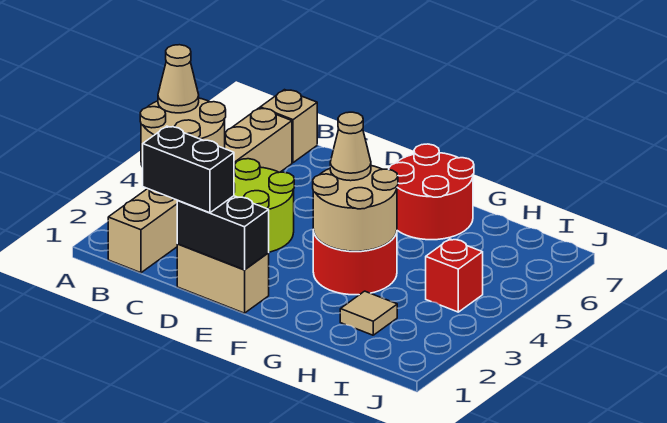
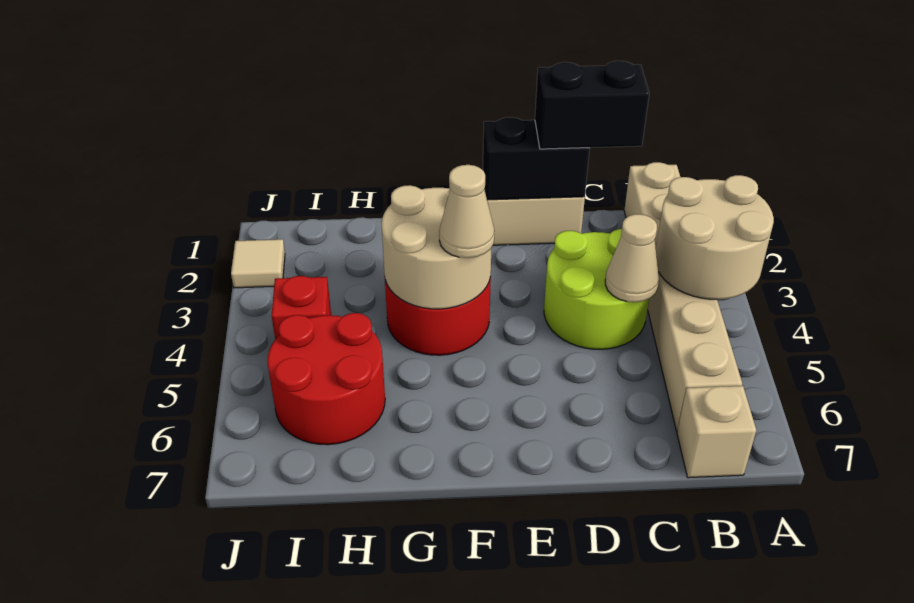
tan cone A4 level 3 -> tan cone C4 level 2
red round brick F6:G7 level 1 -> red round brick H5:I6 level 1
tan tile H2 level 1 -> tan tile J2 level 1

